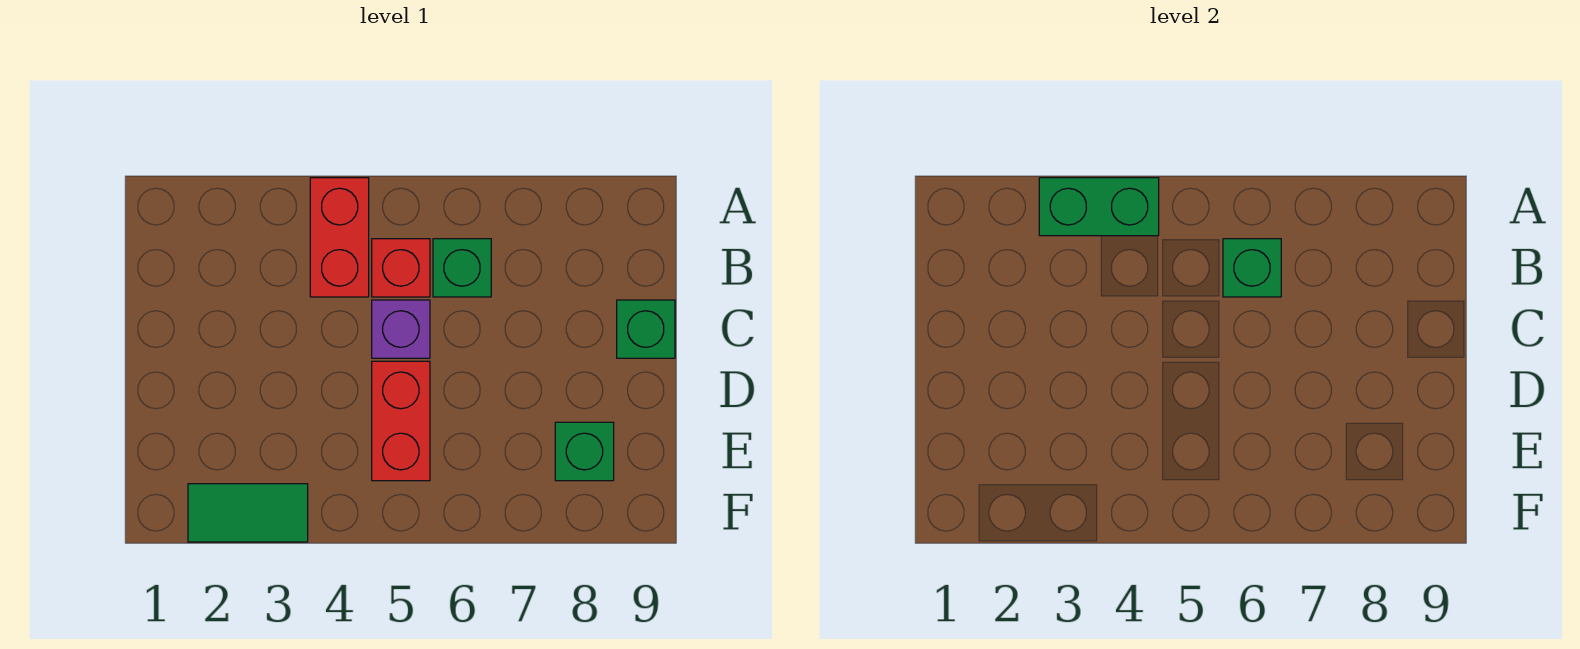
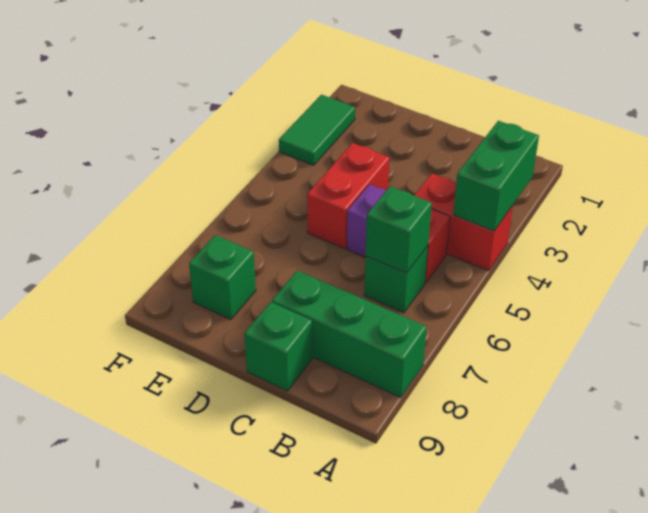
none -> green brick A8:C8 level 1
red brick D5:E5 level 1 -> red brick D4:D5 level 1

